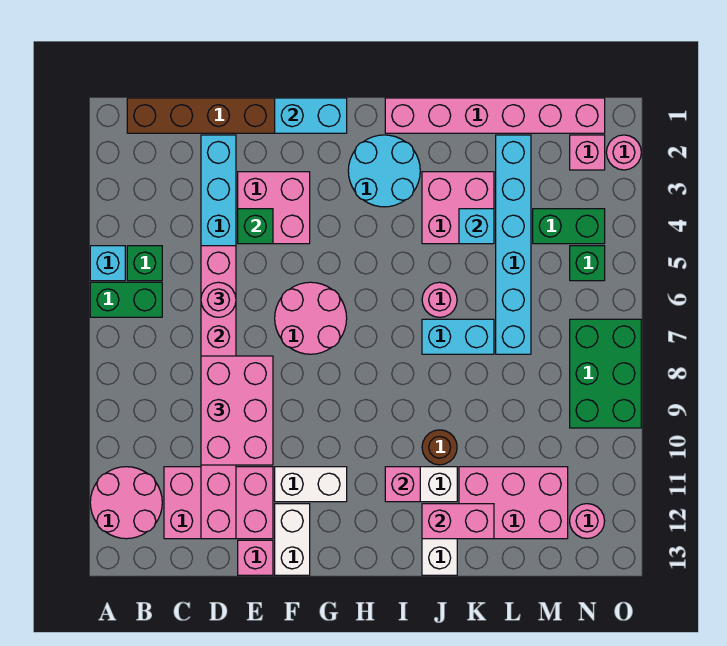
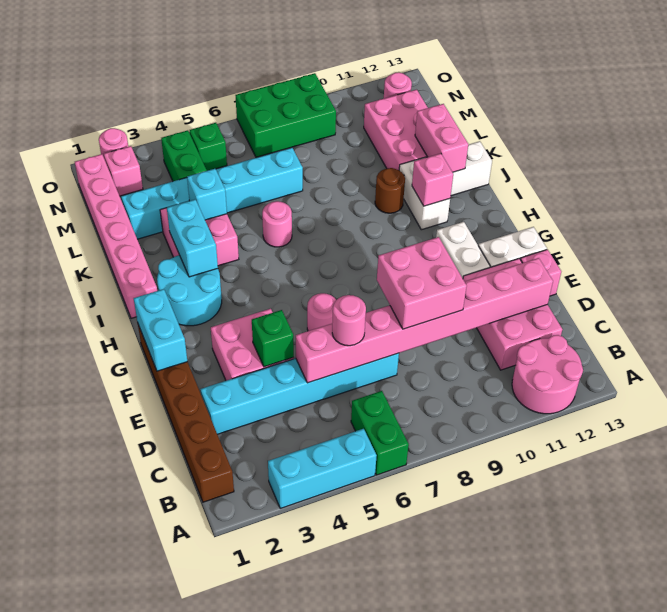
cyan brick A5 level 1 -> cyan brick A3:A5 level 1
green brick B5 level 1 -> none
pink brick D8:E10 level 3 -> pink brick D8:E9 level 3
pink round brick F6:G7 level 1 -> pink round brick F6 level 1
cyan brick J7:K7 level 1 -> cyan brick I3:J3 level 2

